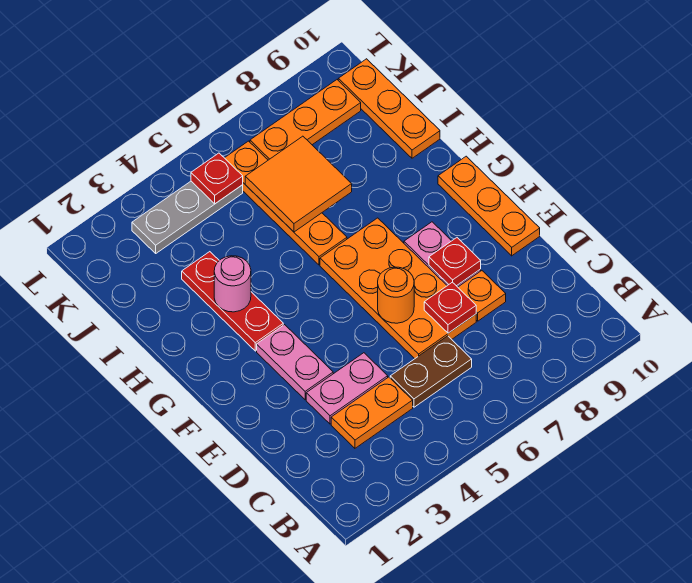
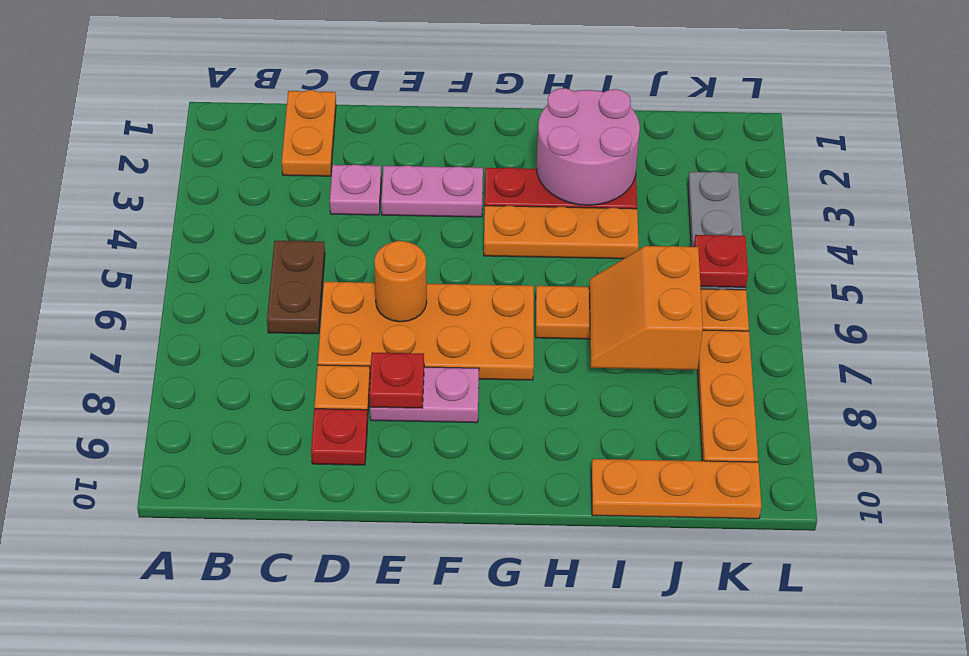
orange plate C3:C4 level 1 -> orange plate C1:C2 level 1
pink plate D3:D4 level 1 -> pink plate D3 level 1
red plate D7 level 2 -> red plate D9 level 1
orange plate E10:G10 level 1 -> orange plate G4:I4 level 1
pink round brick H3 level 2 -> pink round brick H2:I3 level 2
orange tile I6:J7 level 2 -> orange slope I6:J7 level 2 top J

